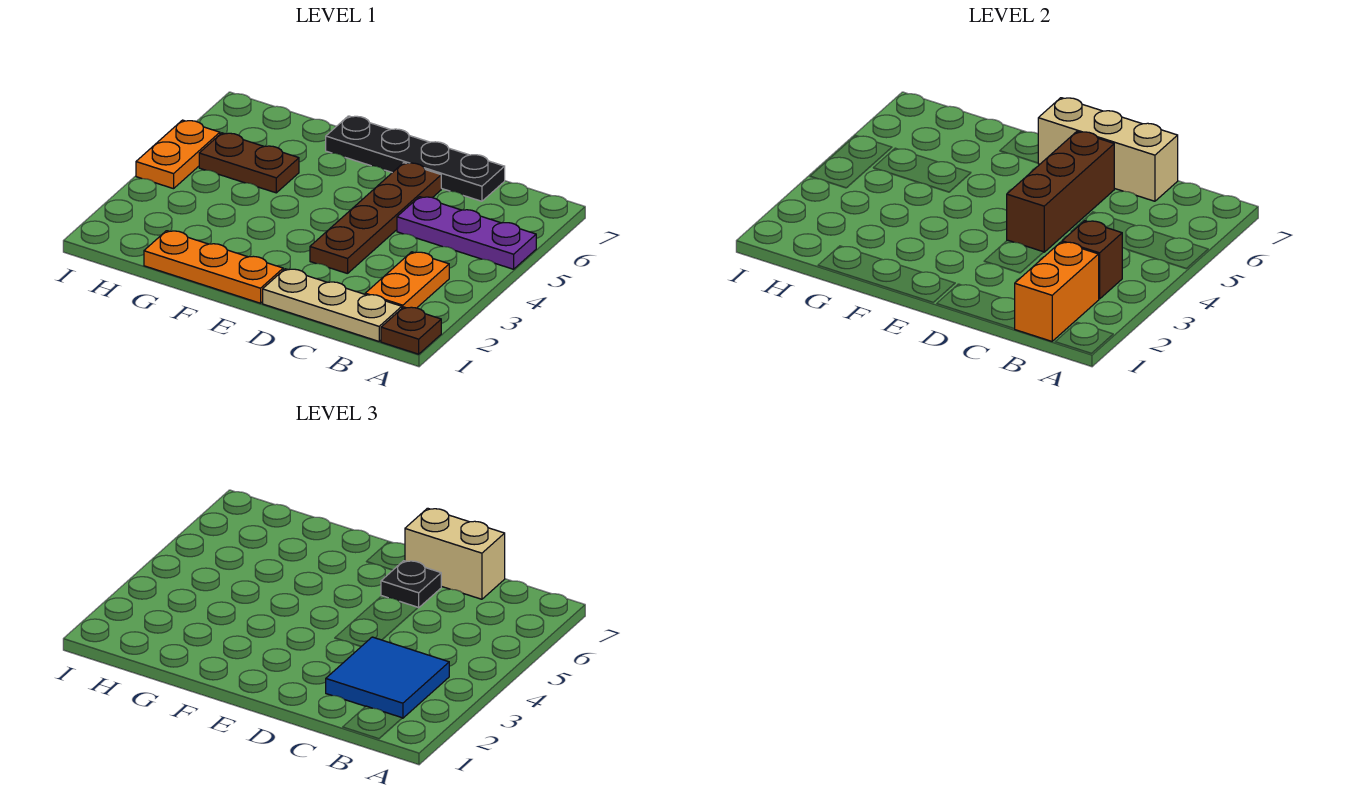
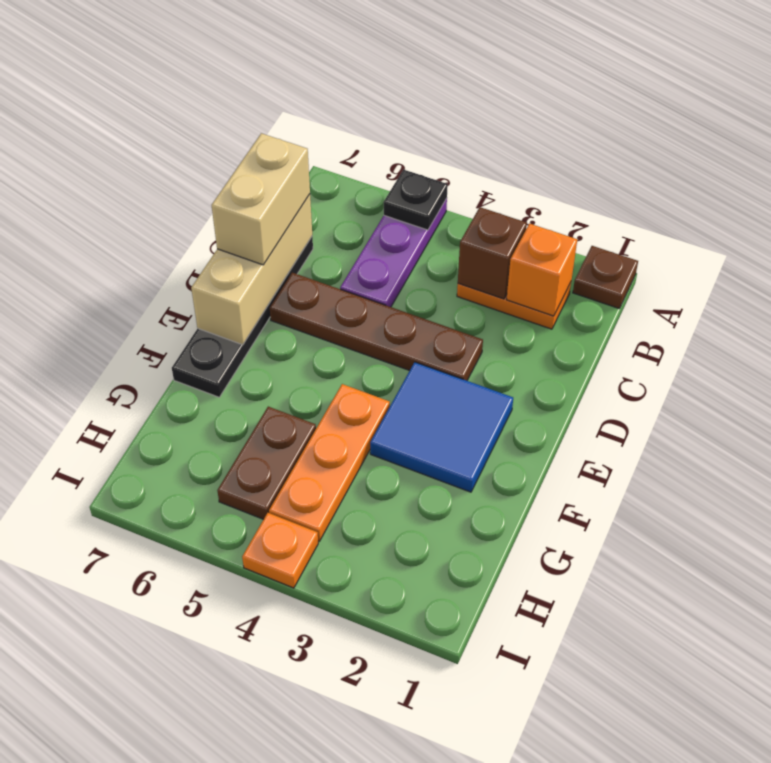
tan plate B1:D1 level 1 -> none
orange brick B1:B2 level 2 -> orange brick B2 level 2
blue tile B2:C3 level 3 -> blue tile E2:F3 level 1
brown brick D4:D6 level 2 -> none
black plate D6 level 3 -> black plate A5 level 2
orange plate E1:G1 level 1 -> orange plate F4:H4 level 1
orange plate I4:I5 level 1 -> orange plate I4 level 1

